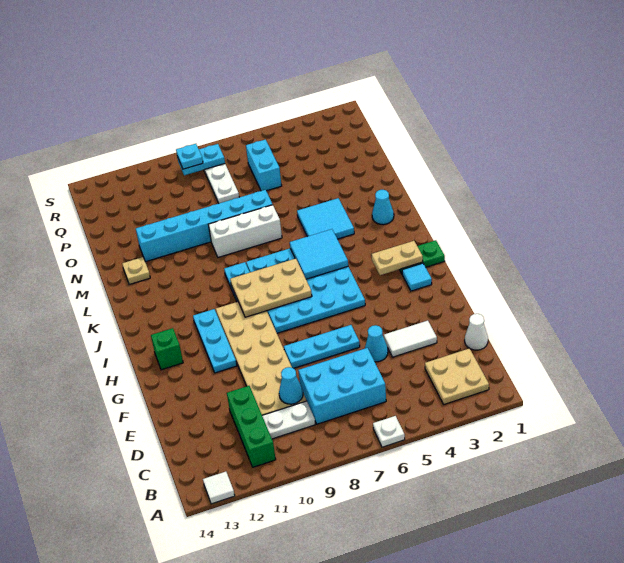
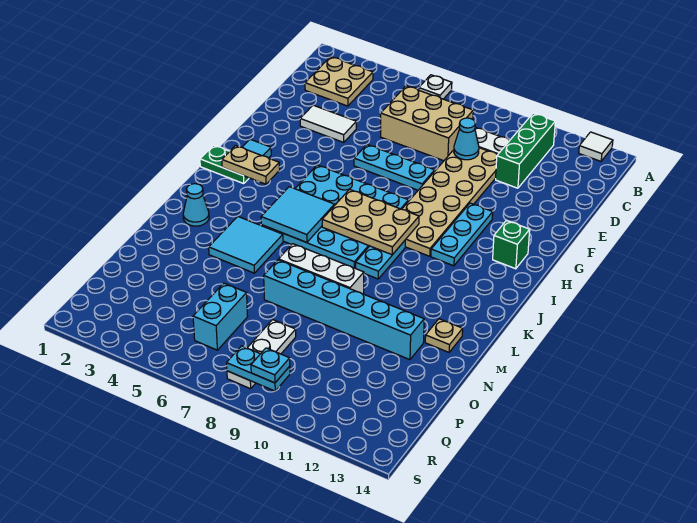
cyan brick C6:D8 level 1 -> tan brick C6:D8 level 1
white cone D1 level 1 -> none
cyan cone E5 level 1 -> none

